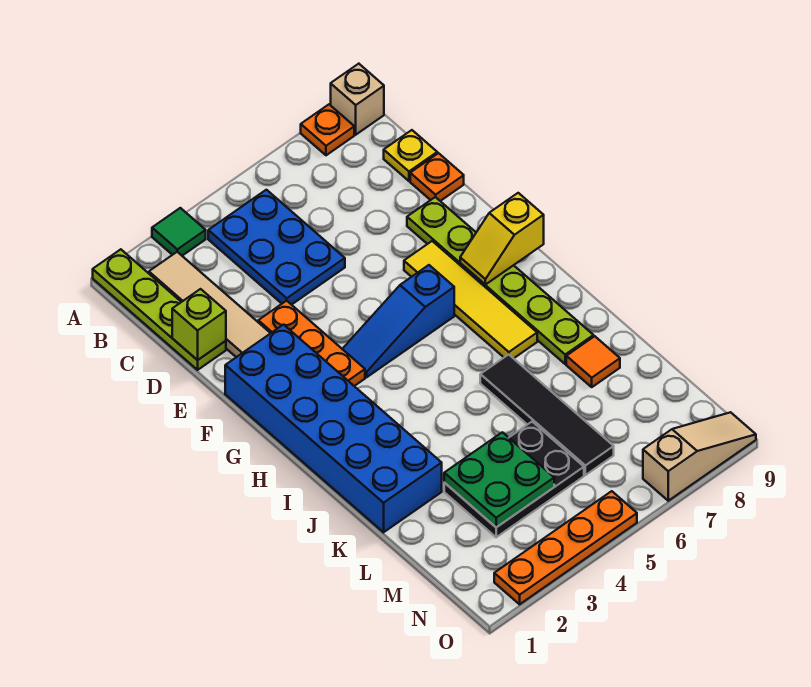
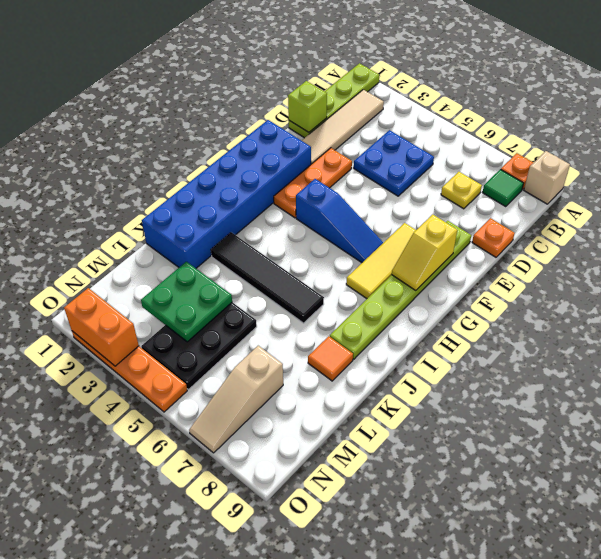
green tile A3 level 1 -> green tile B8 level 1
blue plate B4:D5 level 1 -> blue plate C4:D5 level 1
yellow plate C9 level 1 -> yellow plate C7 level 1
yellow tile F7:I7 level 1 -> yellow tile F7:H7 level 1
blue slope G4:G6 level 1 top 6 -> blue slope G4:G6 level 1 top 4
yellow slope G8:G9 level 2 top 9 -> yellow slope F8:G8 level 2 top F
black tile J6:M6 level 1 -> black tile J3:J6 level 1
black plate L3:M5 level 1 -> black plate L4:N5 level 1
none -> orange brick O2:O3 level 2
tan slope O7:O9 level 1 top 7 -> tan slope M7:O7 level 1 top M

